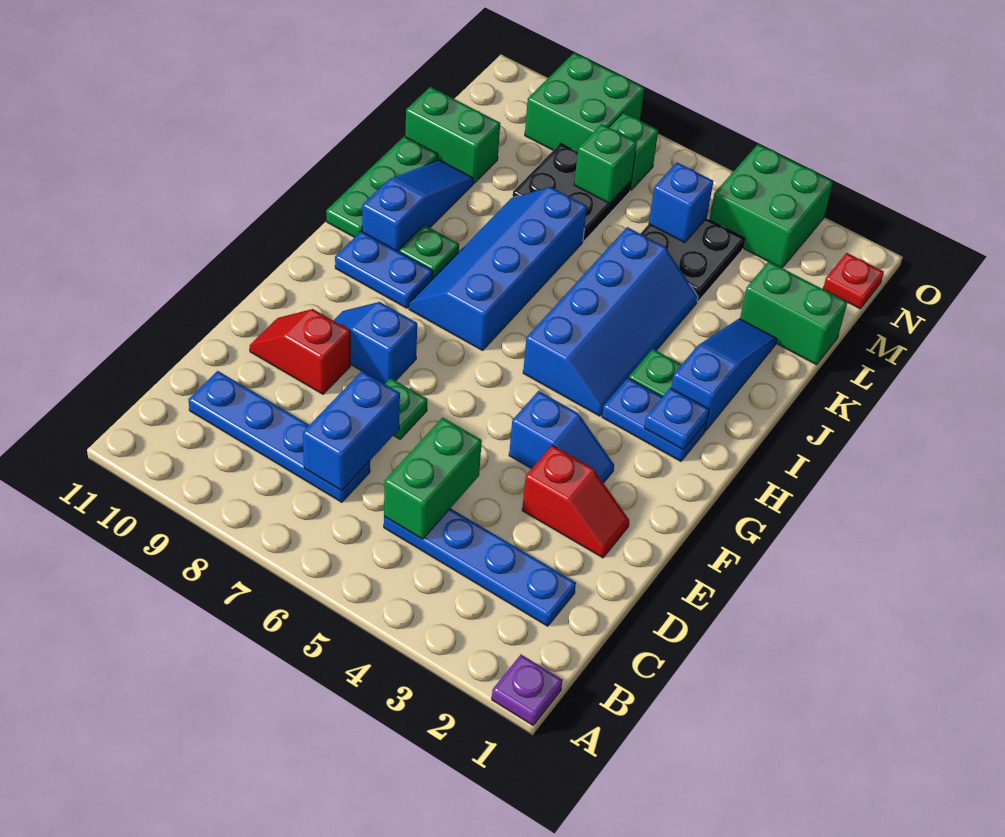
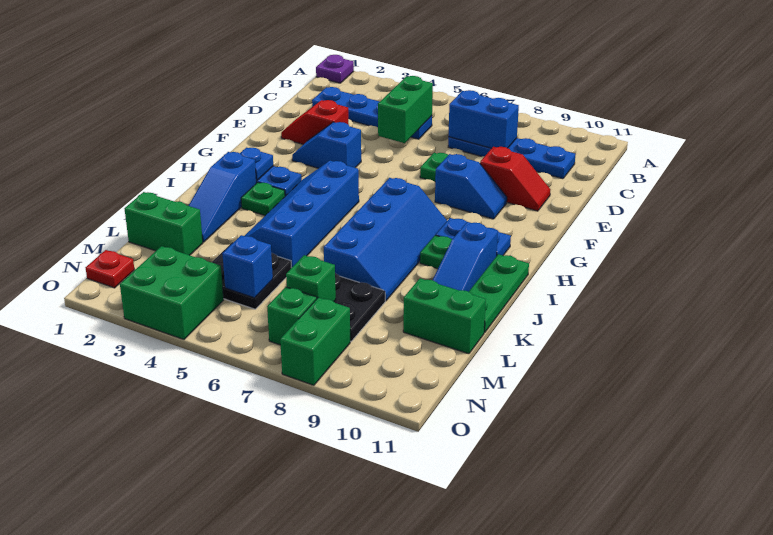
blue brick C7:D7 level 2 -> blue brick C7:C8 level 2
green brick N8:O9 level 1 -> green brick N8:O8 level 1

